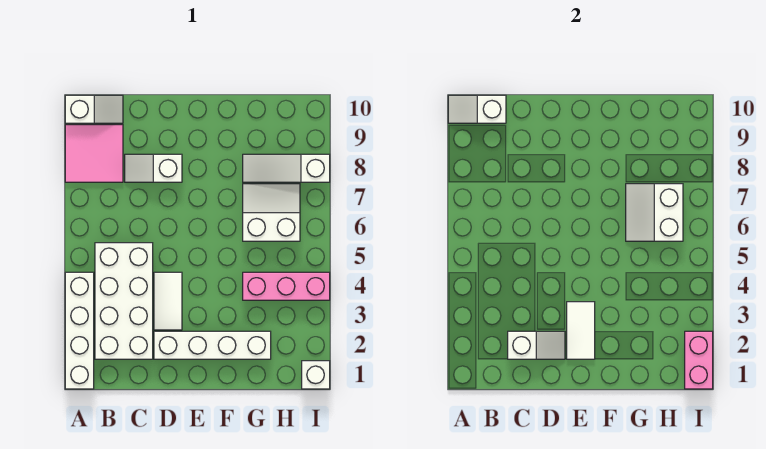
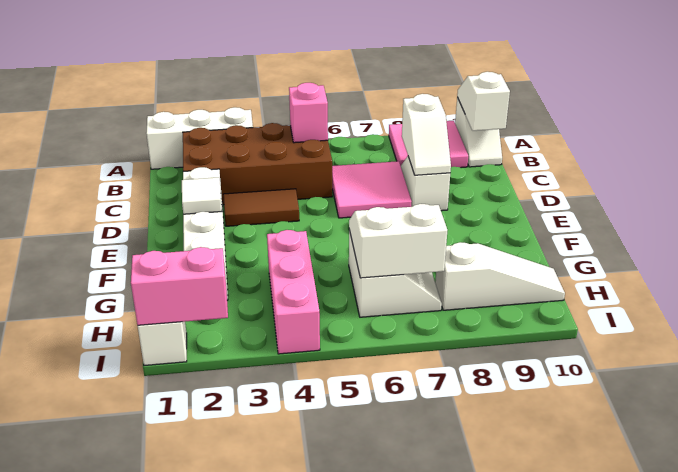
white brick A1:A4 level 1 -> white brick A1:A3 level 1
white brick B2:C5 level 1 -> brown brick B2:C5 level 1
none -> pink brick B5 level 2
white slope C2:D2 level 2 top C -> white slope C8:D8 level 2 top C
none -> pink tile C6:D7 level 1
white tile D3:D4 level 1 -> brown tile D3:D4 level 1
white tile E2:E3 level 2 -> white tile E2 level 2
white slope G8:I8 level 1 top I -> white slope H8:H10 level 1 top 8

